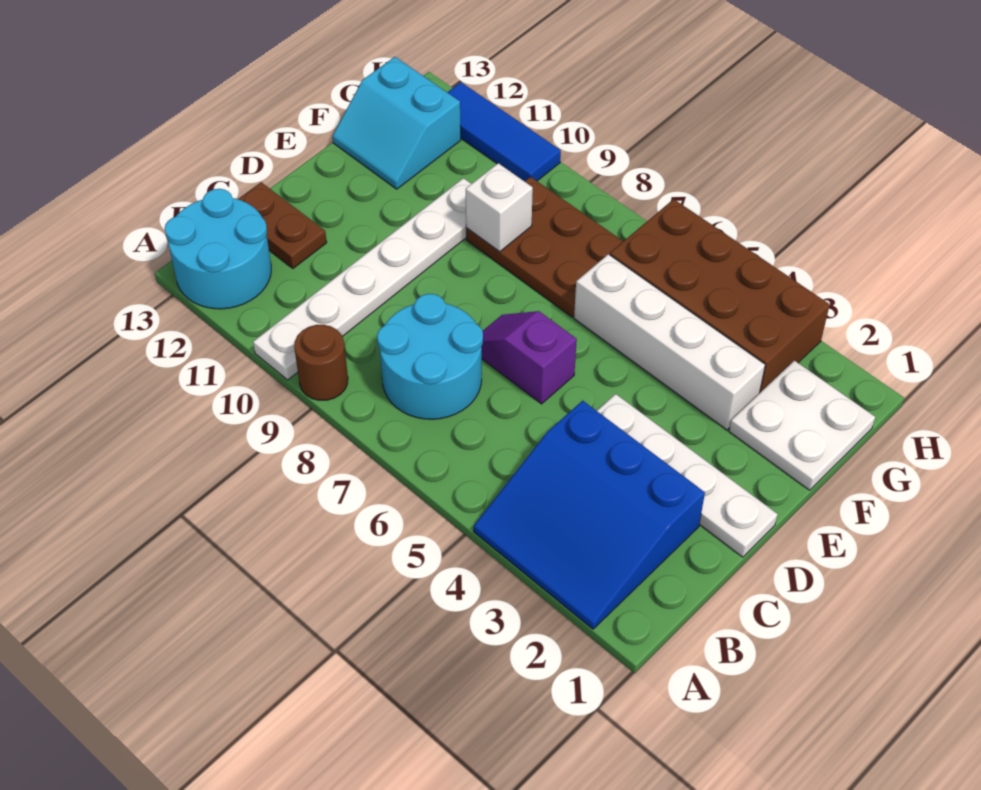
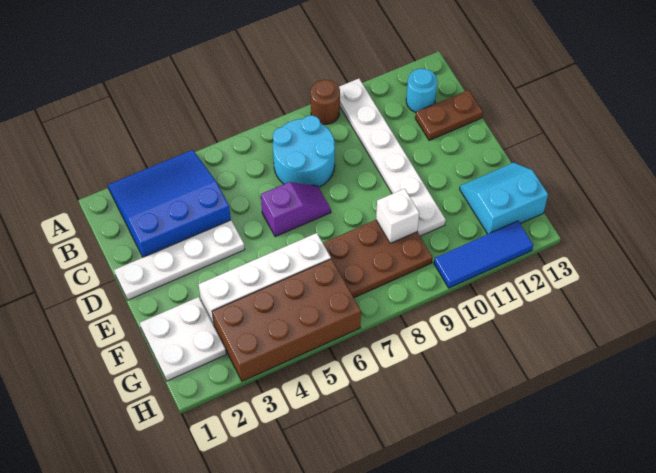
cyan round brick A12:B13 level 1 -> cyan round brick B12 level 1

